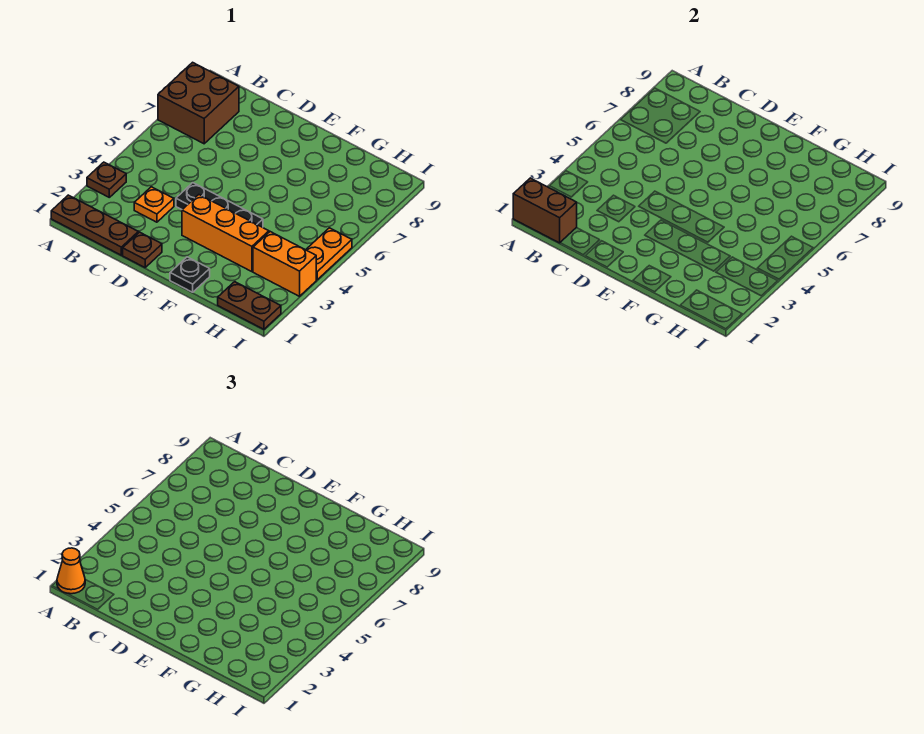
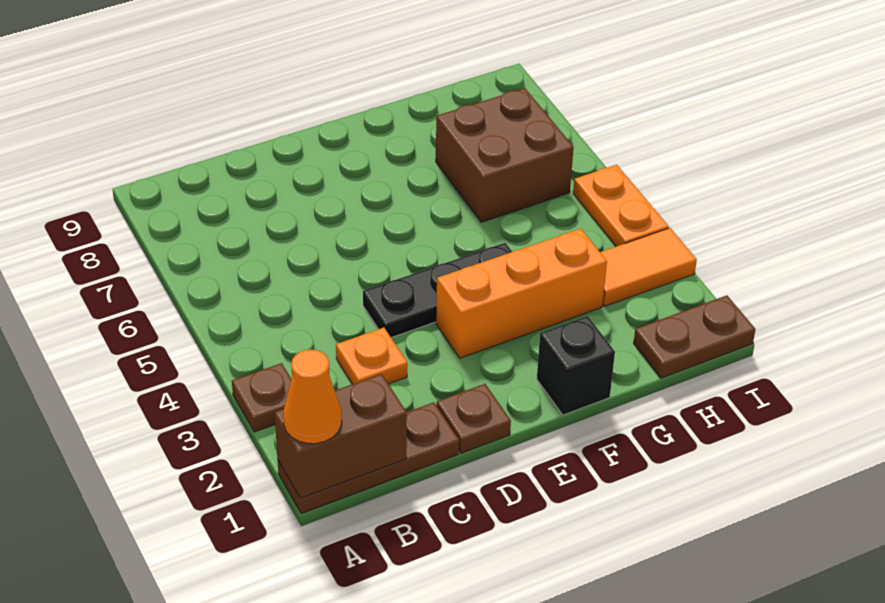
brown brick A7:B8 level 1 -> brown brick G6:H7 level 1
black plate F1 level 1 -> black brick F1 level 1
orange brick H3:I3 level 1 -> orange tile H3:I3 level 1

